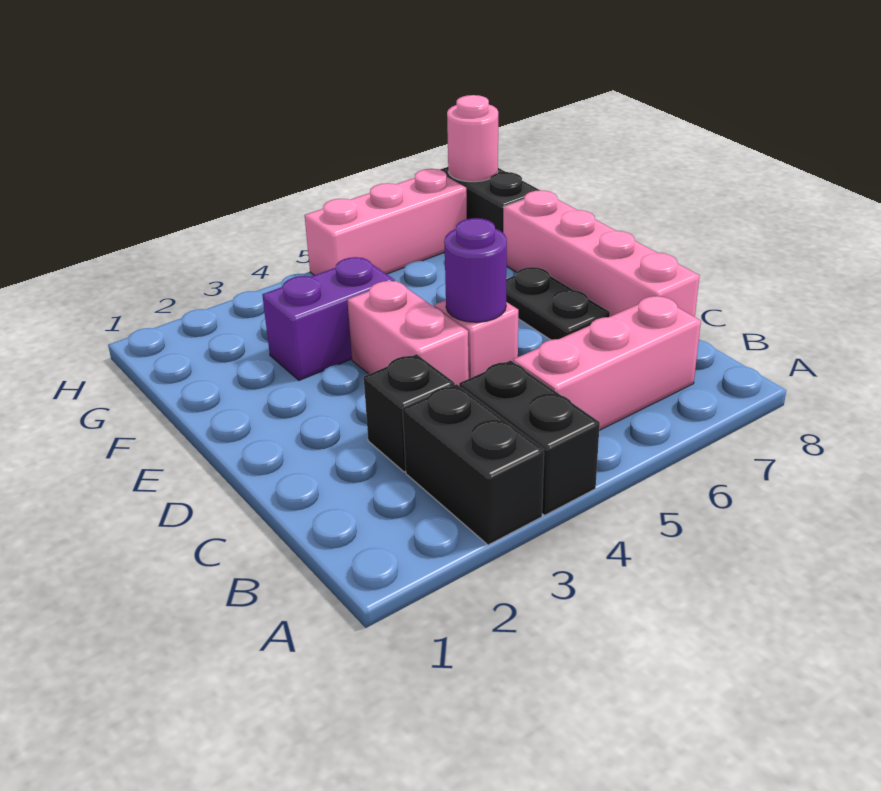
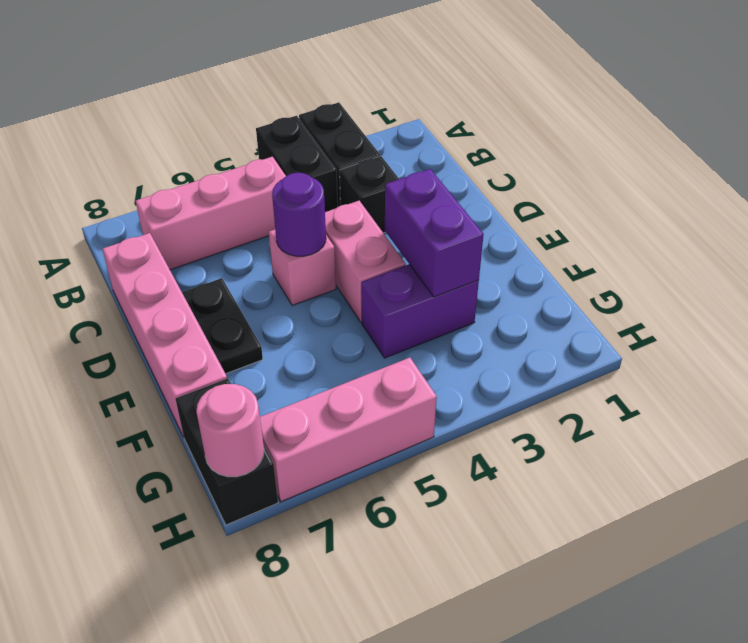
none -> purple brick E3:F3 level 2

